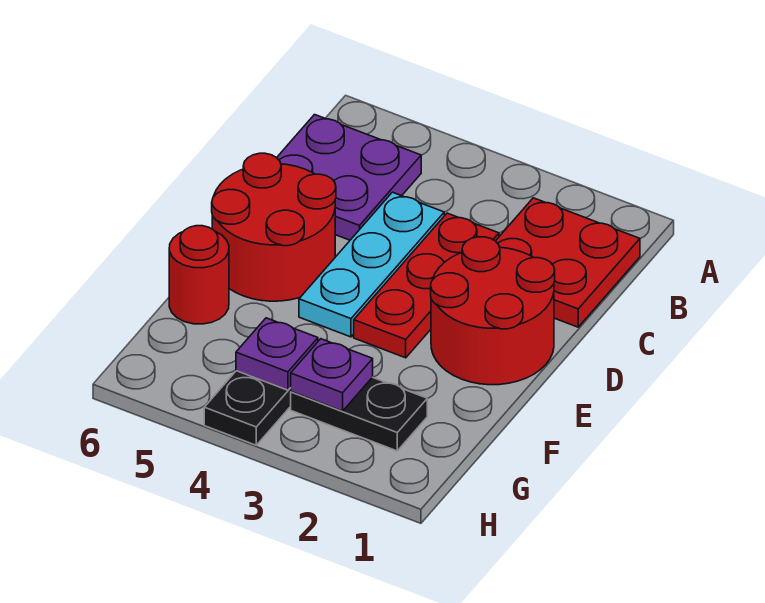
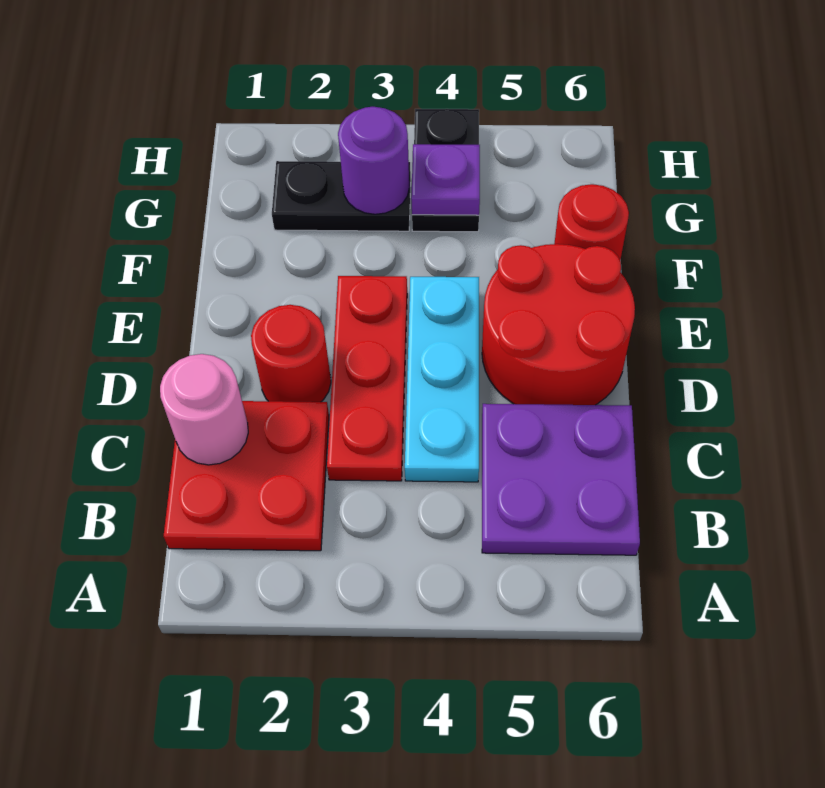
none -> pink round brick C1 level 2
red round brick D1:E2 level 1 -> red round brick D2 level 1
purple plate G3 level 2 -> purple round brick G3 level 2

